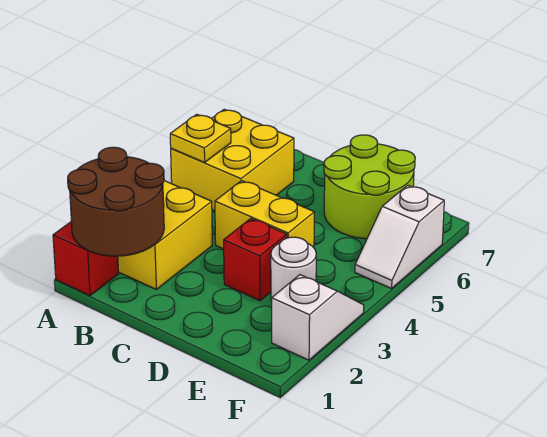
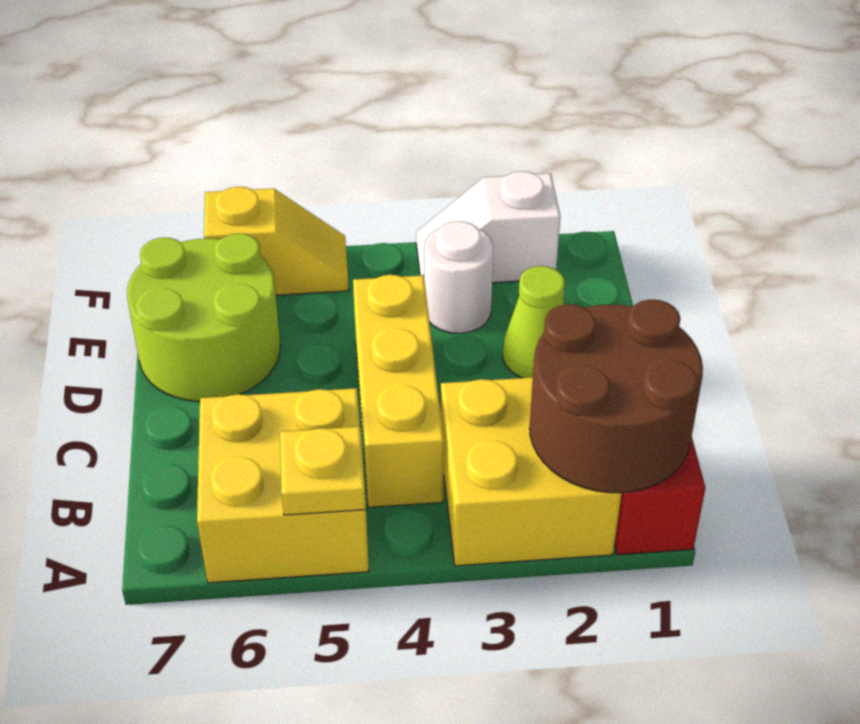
yellow brick C4:D4 level 1 -> yellow brick B4:D4 level 1
none -> lime cone D2 level 1
red brick D3 level 1 -> none
white slope F5:F6 level 1 top 6 -> yellow slope F5:F6 level 1 top 6

